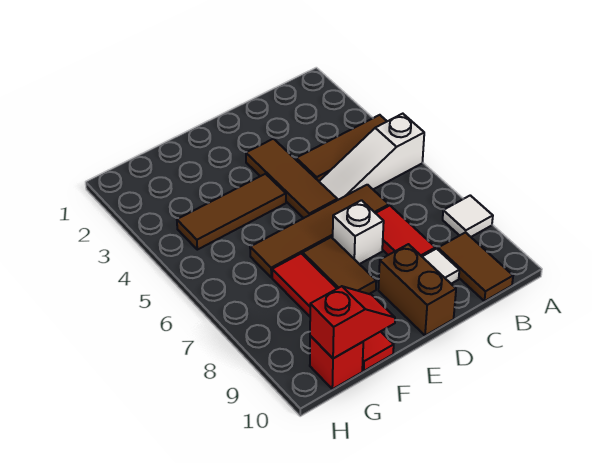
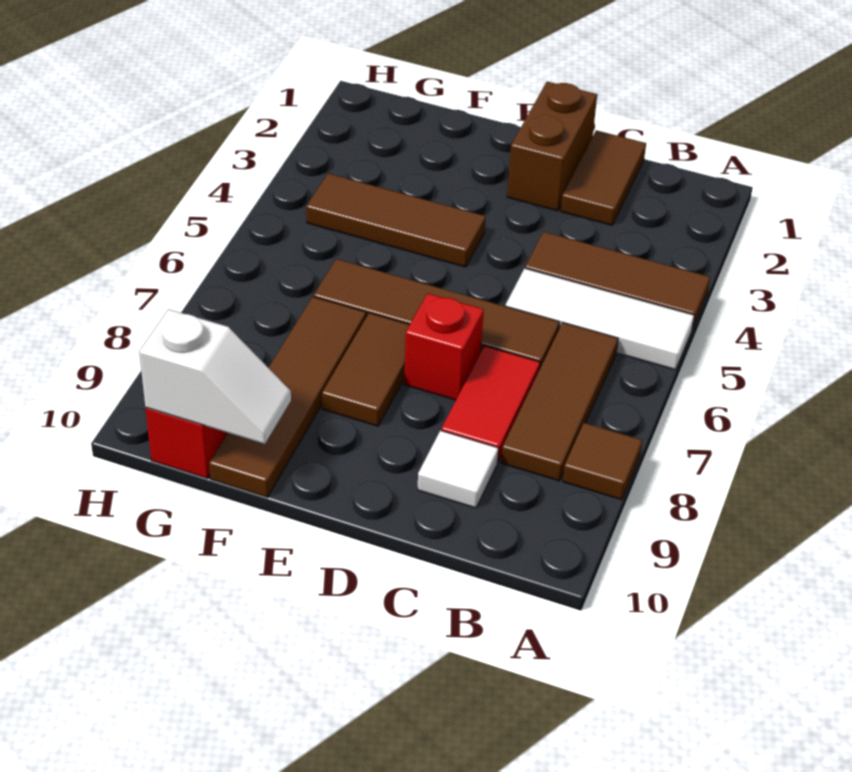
white slope A5:C5 level 1 top A -> white tile A5:C5 level 1
white tile A8 level 1 -> brown tile A8 level 1
brown tile B9:B10 level 1 -> brown tile C1:C2 level 1
brown tile D3:D5 level 1 -> brown tile B6:B8 level 1
white brick D7 level 1 -> red brick D7 level 1
brown brick D9:D10 level 1 -> brown brick D1:D2 level 1
red tile F7:F10 level 1 -> brown tile F7:F10 level 1
red slope F10:G10 level 2 top G -> white slope F10:G10 level 2 top G

